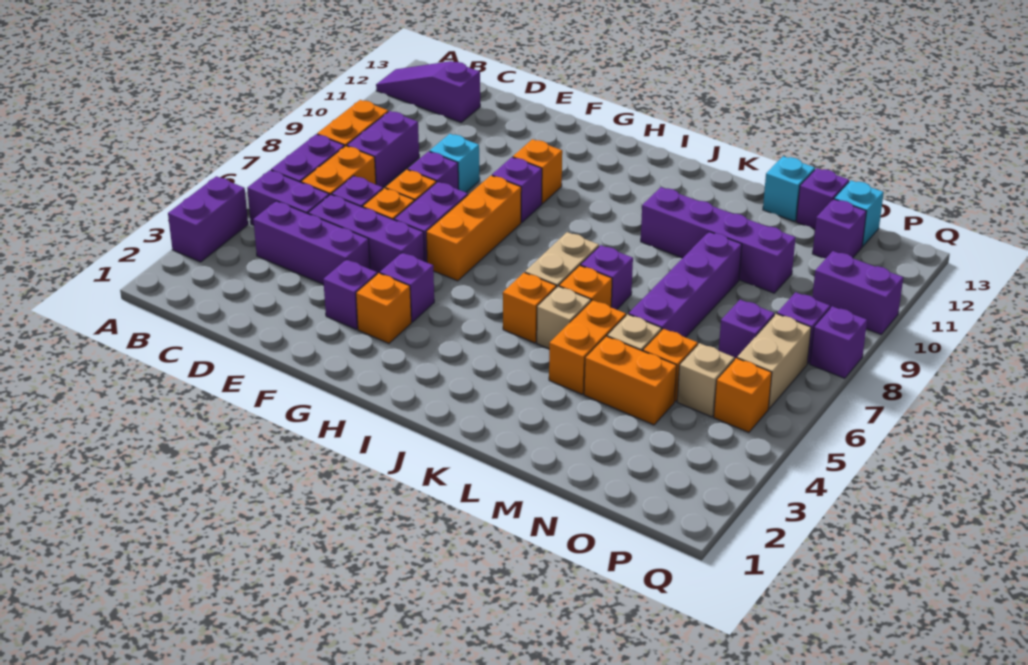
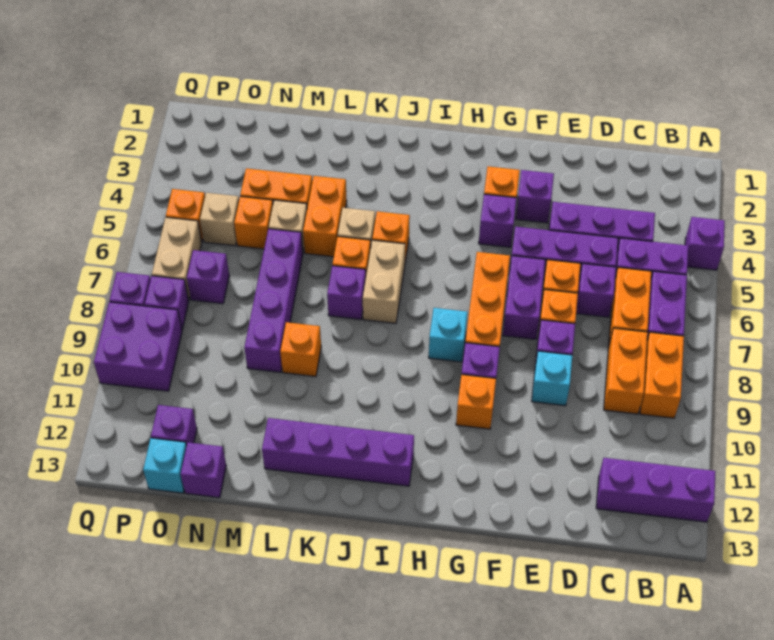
purple brick A3:A4 level 1 -> purple brick A4 level 1
purple slope A12:C12 level 1 top C -> purple brick A12:C12 level 1
purple brick C8:C9 level 1 -> orange brick C8:C9 level 1
purple brick K10:N10 level 1 -> purple brick I12:L12 level 1
none -> orange brick L9 level 1
cyan brick M13 level 1 -> cyan brick H8 level 1
purple brick P10:Q10 level 1 -> purple brick P9:Q10 level 1

